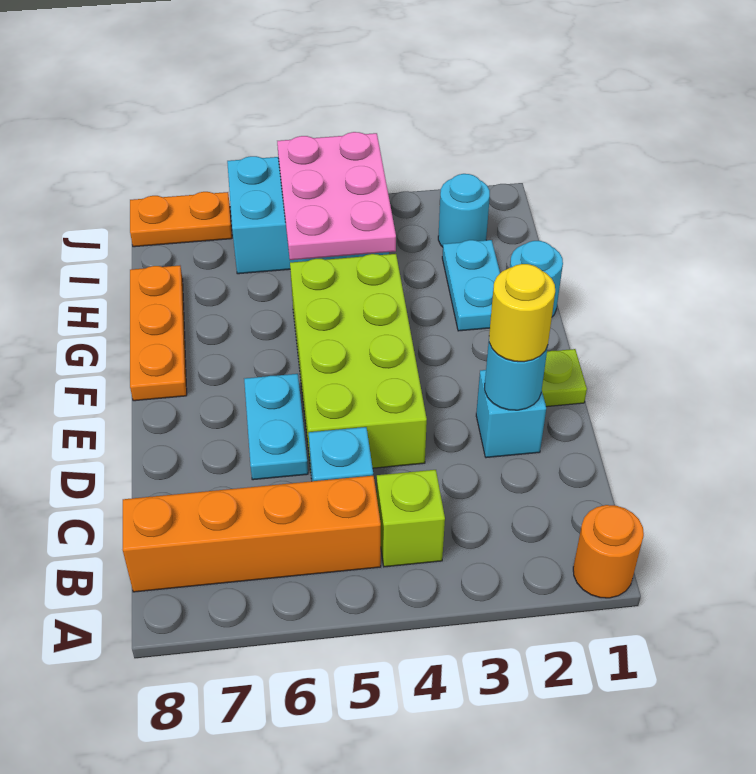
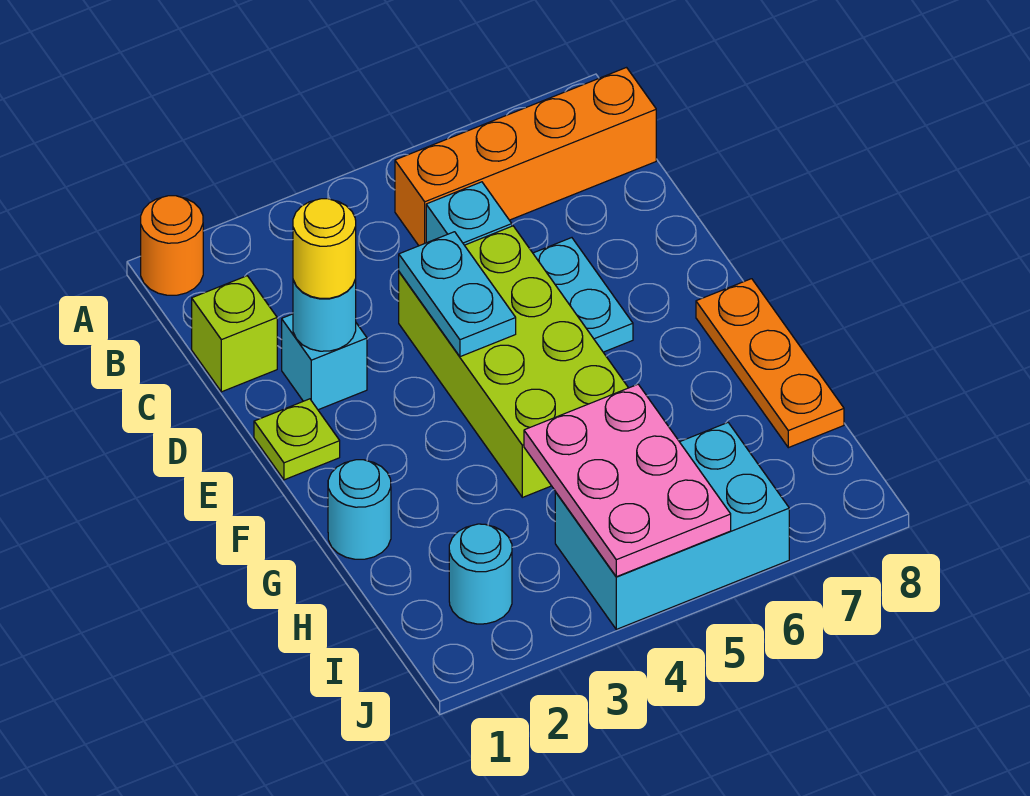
lime brick B4 level 1 -> lime brick C1 level 1
cyan plate G2:H2 level 1 -> cyan plate D4:E4 level 2
orange plate J7:J8 level 1 -> none

